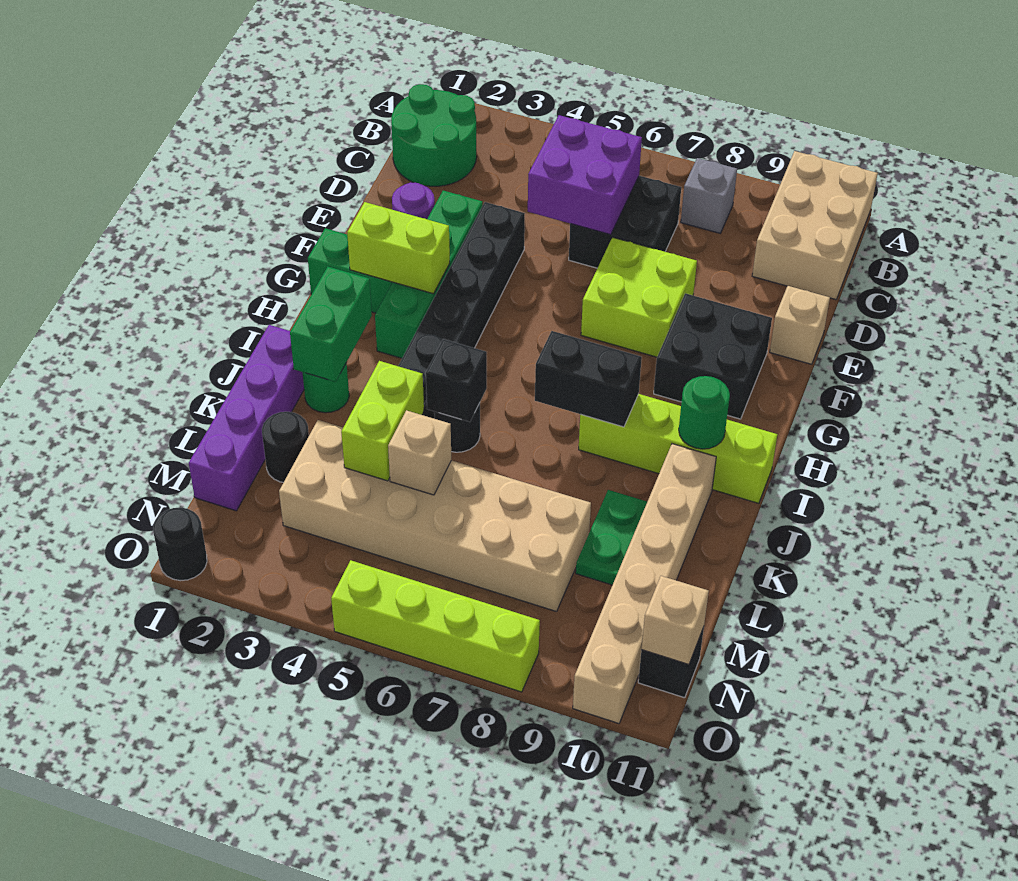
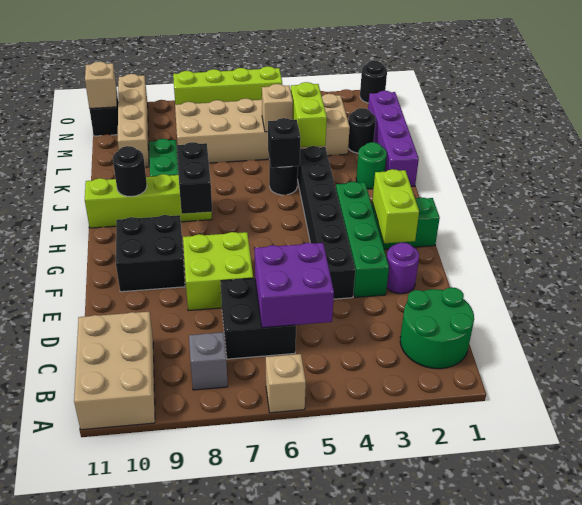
tan brick E11 level 1 -> tan brick A6 level 1
lime brick G2:G3 level 2 -> lime brick F2:G2 level 2
green brick I2:J2 level 2 -> none
black brick I7:I8 level 2 -> black brick H8:I8 level 2
green round brick I10 level 2 -> black round brick I10 level 2
tan brick J10:O10 level 1 -> tan brick L10:O10 level 1

